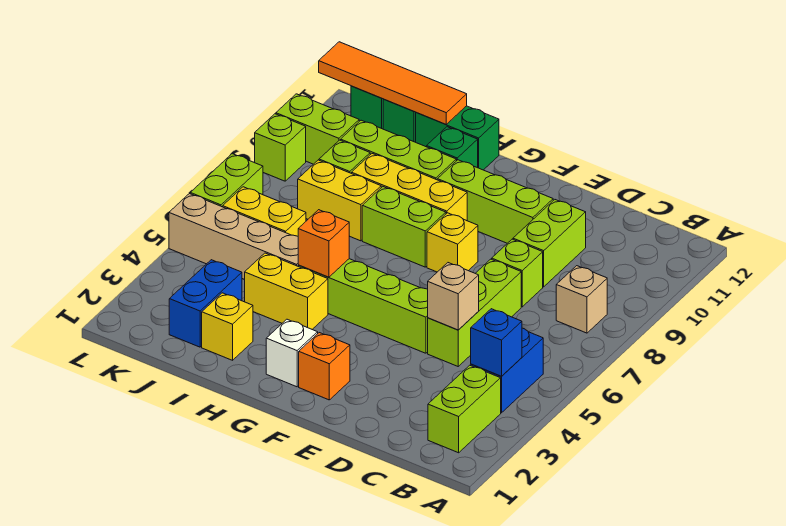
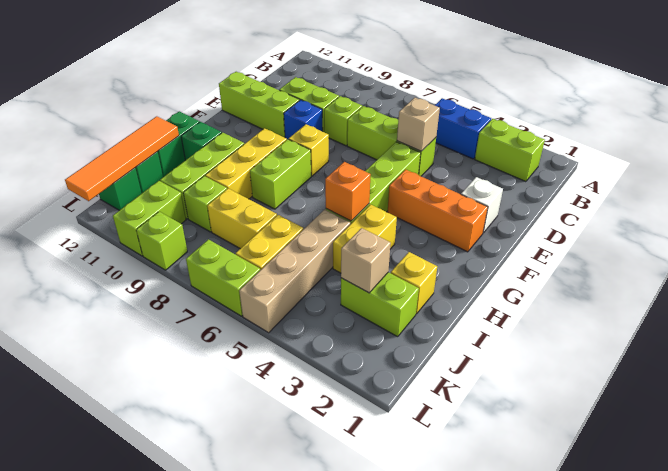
blue brick B4 level 2 -> blue brick E9 level 1
tan brick B8 level 1 -> tan brick J3 level 2
lime brick E10:G10 level 1 -> lime brick E10:E12 level 1
orange brick F2 level 1 -> orange brick F2:F4 level 1
white brick G2 level 1 -> white brick E2 level 1
yellow brick I8:J8 level 1 -> yellow brick J7:J8 level 1
blue brick J2:J3 level 1 -> lime brick J2:J3 level 1

